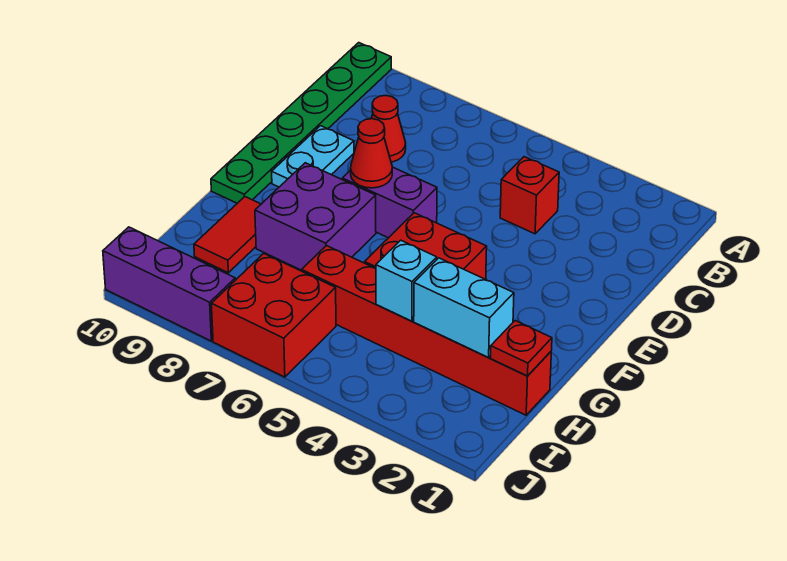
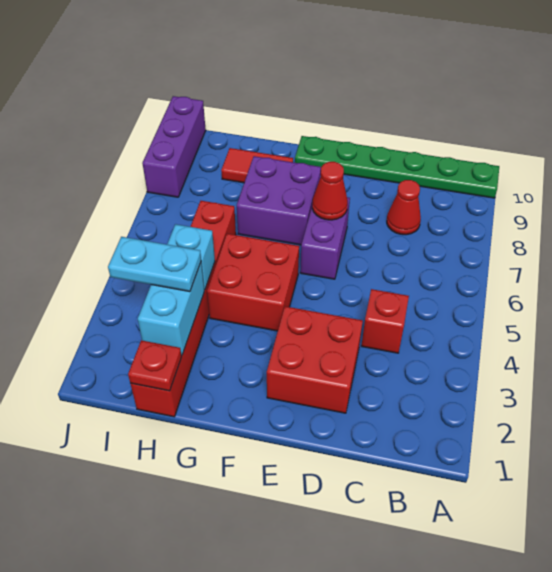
cyan plate D9:E9 level 1 -> cyan plate H3:I3 level 3
red brick I6:J7 level 1 -> red brick D2:E3 level 1

